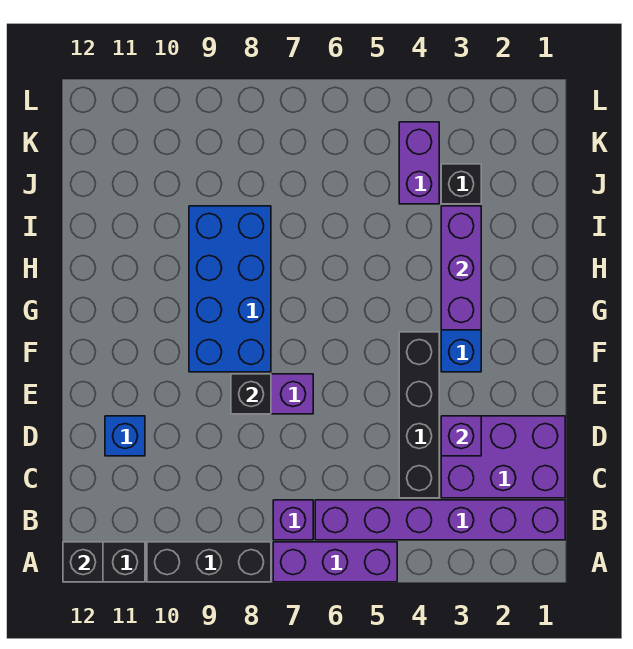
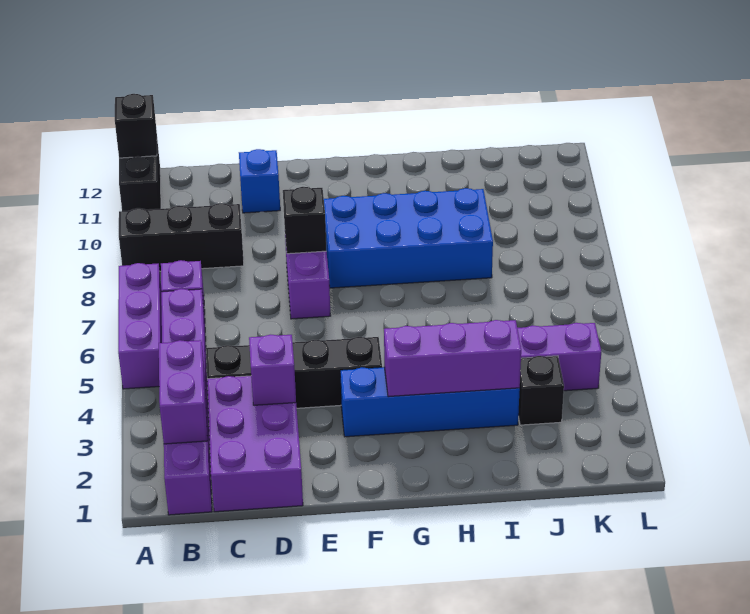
black brick A8:A10 level 1 -> black brick A9:C9 level 1
none -> purple brick B2:B3 level 2

